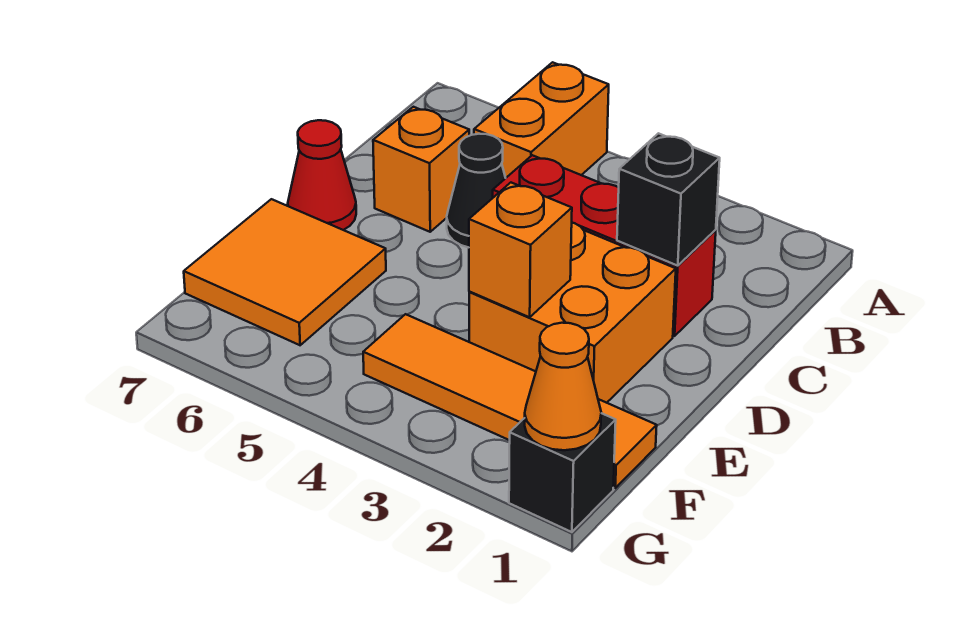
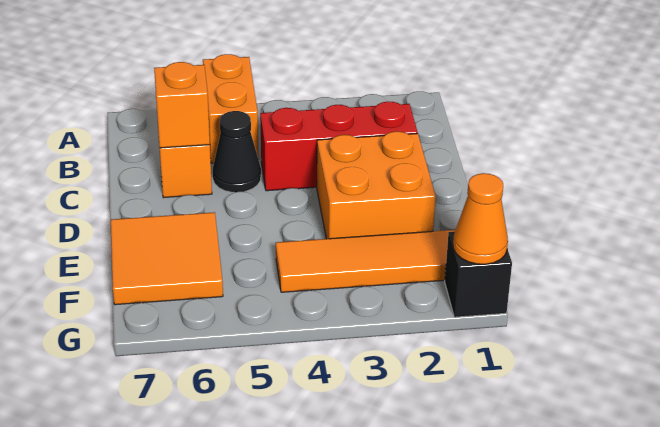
black brick C2 level 2 -> none
red cone D7 level 1 -> none
orange brick E3 level 2 -> orange brick C6 level 2

